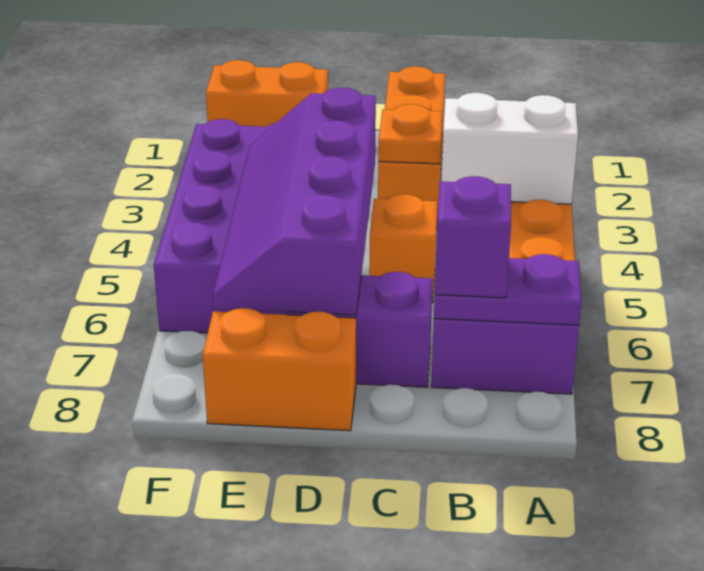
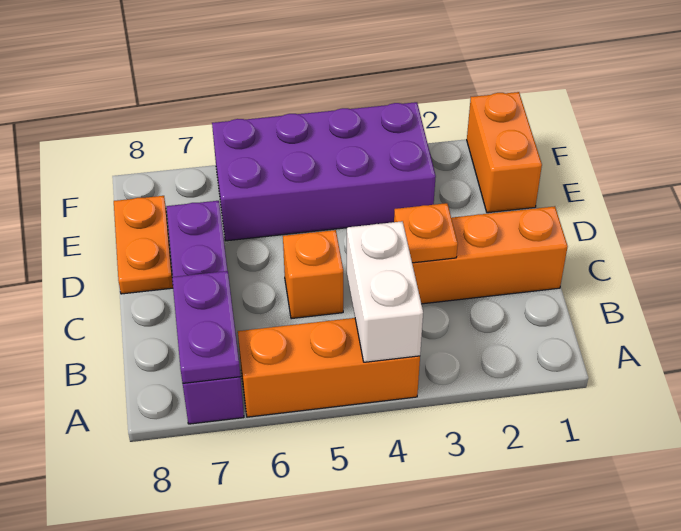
purple brick B7 level 3 -> none
purple slope D4:E7 level 2 top D -> none
orange brick D8:E8 level 1 -> orange plate D8:E8 level 1

